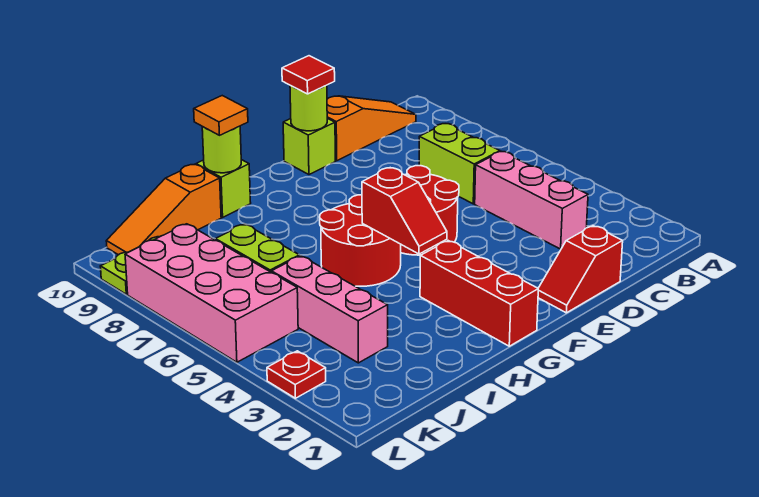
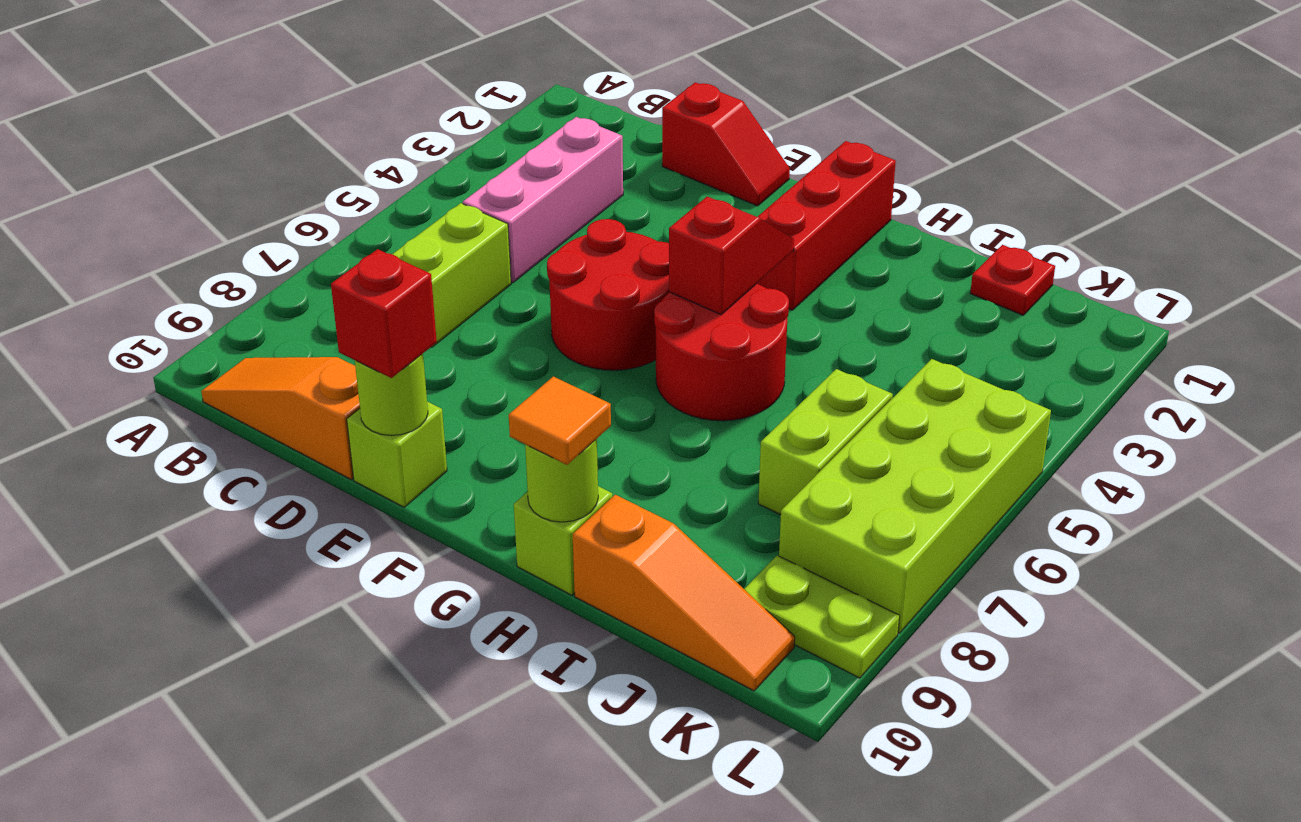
red tile E10 level 3 -> red brick E10 level 3
pink brick J3:J5 level 1 -> none
pink brick K5:L8 level 1 -> lime brick K5:L8 level 1
red plate L3 level 1 -> red plate J1 level 1

